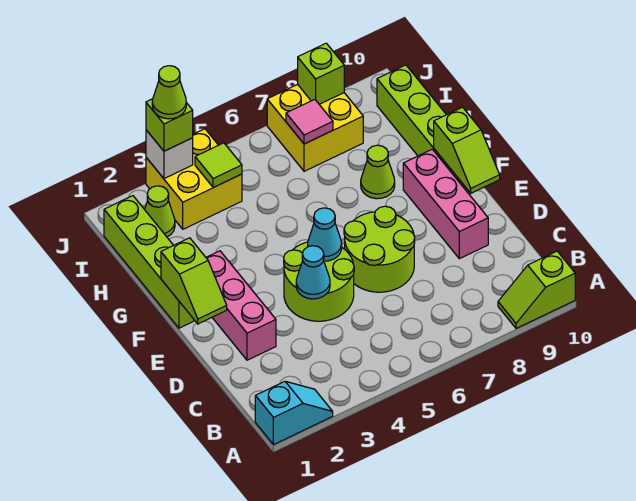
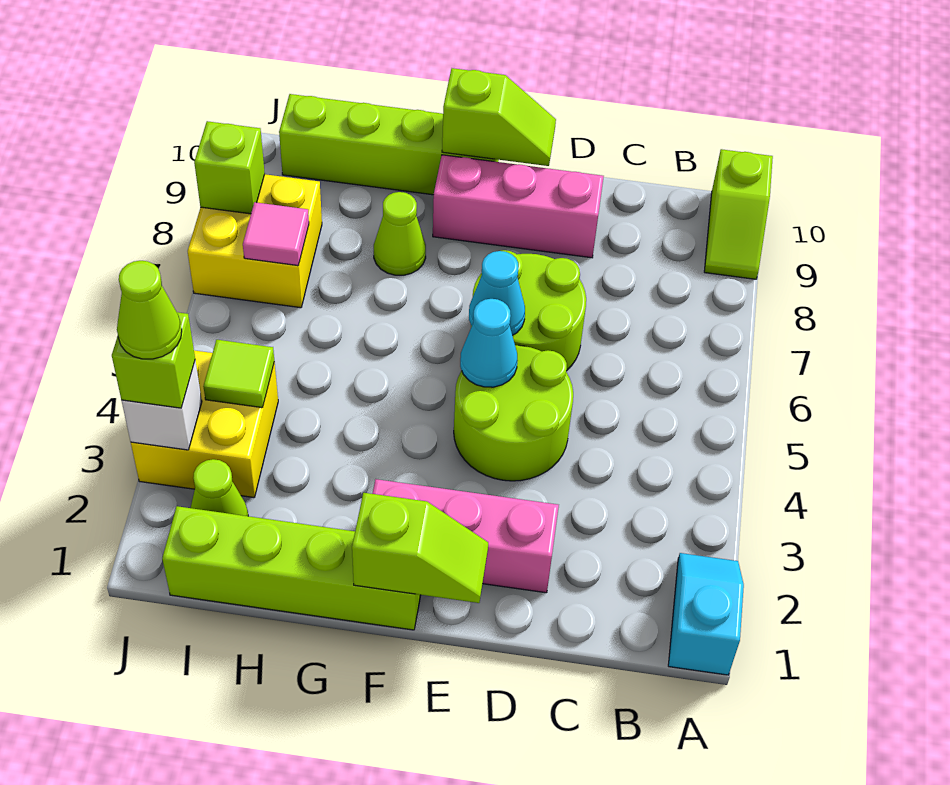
cyan cone D4 level 2 -> cyan cone E6 level 2

